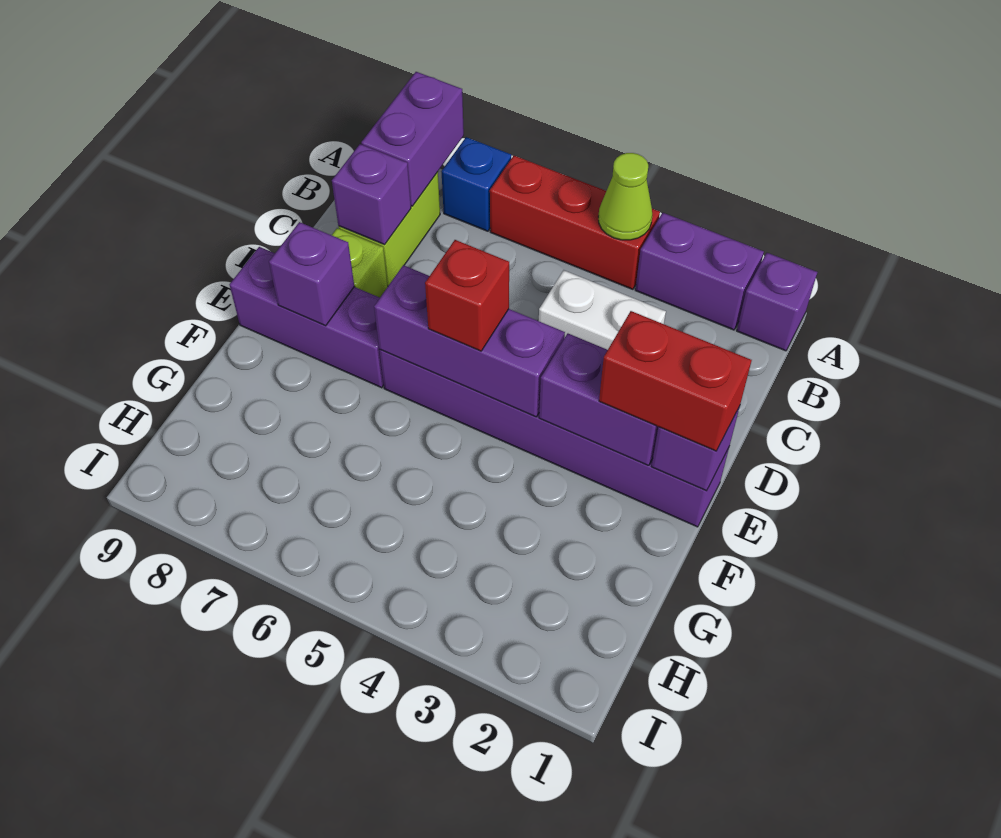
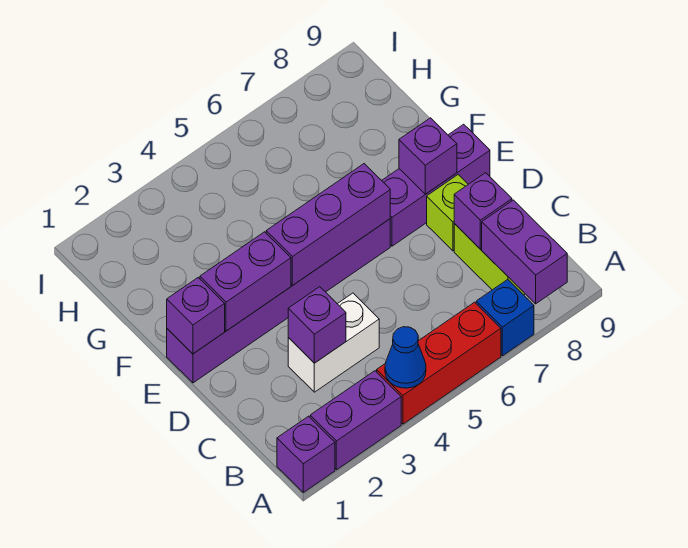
lime cone A4 level 2 -> blue cone A4 level 2
none -> purple brick C3 level 2
red brick E1:E2 level 3 -> none
red brick E5 level 3 -> none

